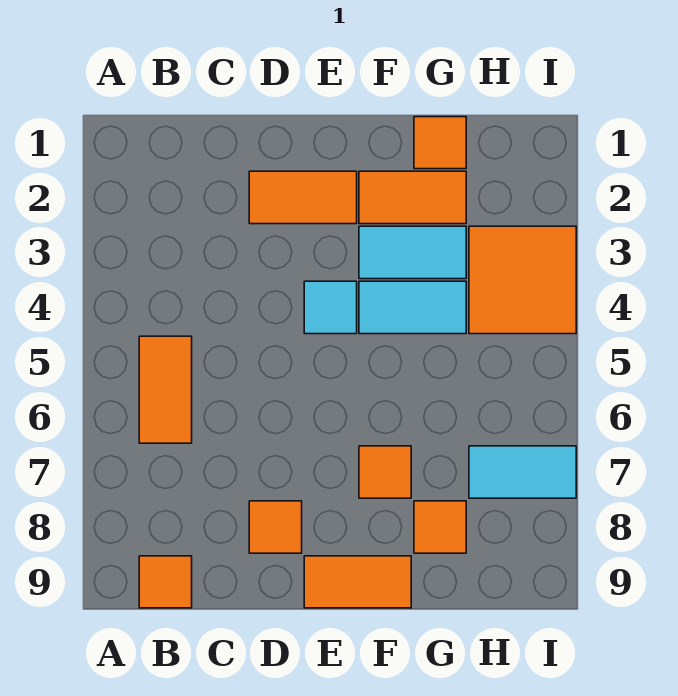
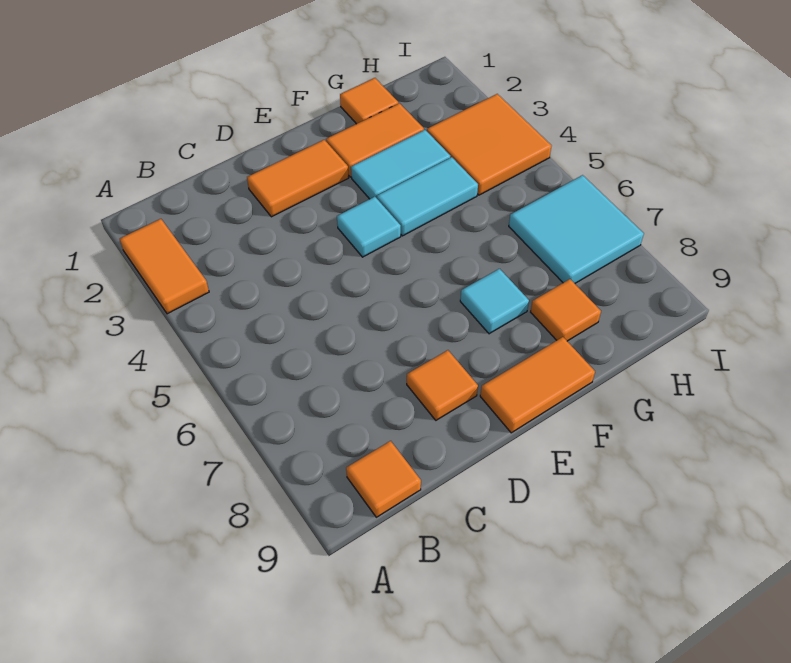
orange tile B5:B6 level 1 -> orange tile A2:A3 level 1
orange tile F7 level 1 -> cyan tile F7 level 1
cyan tile H7:I7 level 1 -> cyan tile H6:I7 level 1

